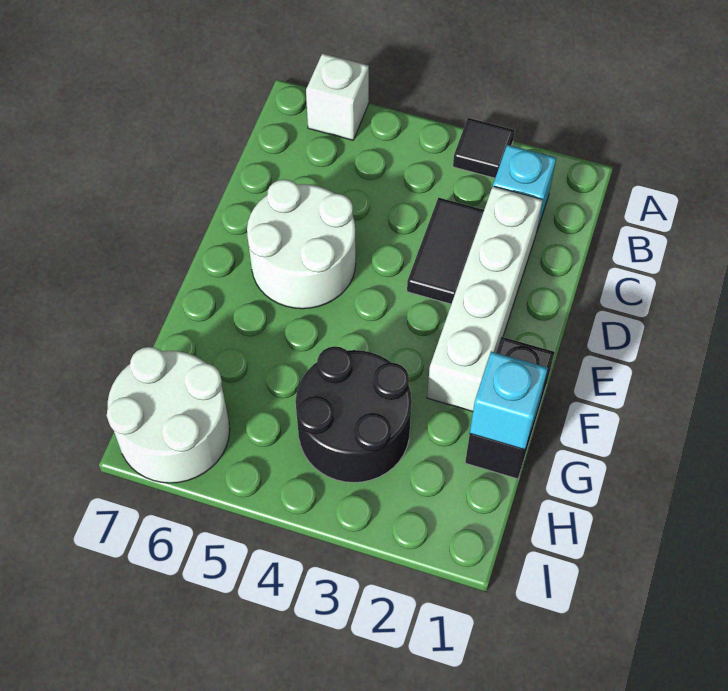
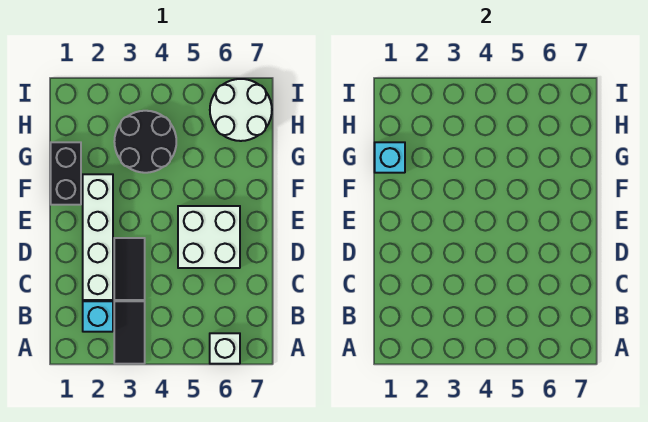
black tile A3 level 1 -> black tile A3:B3 level 1
white round brick D5:E6 level 1 -> white brick D5:E6 level 1

